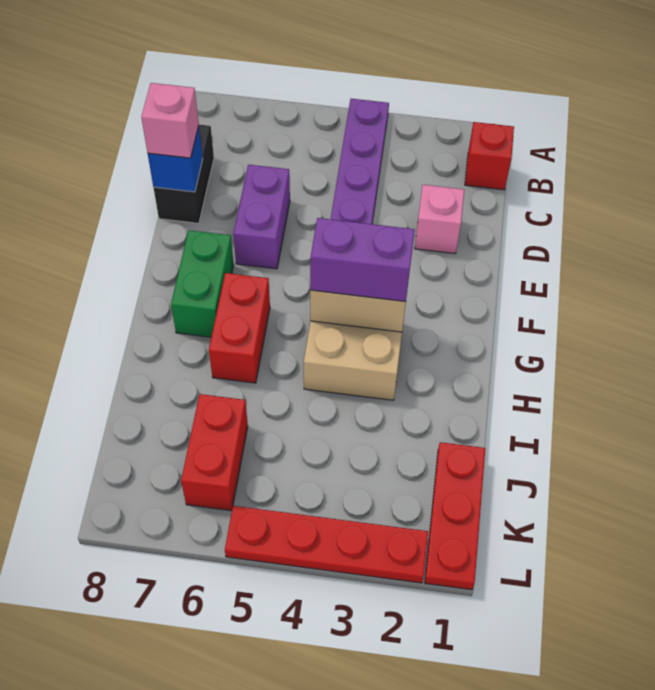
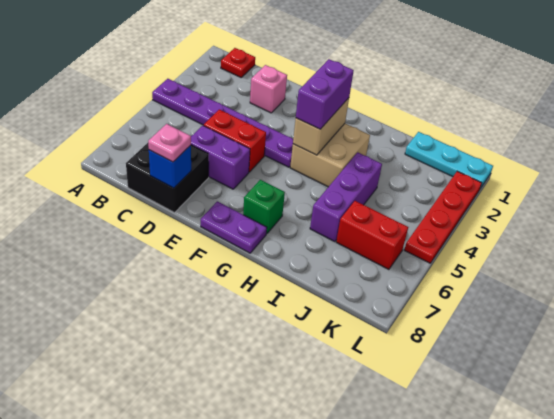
red brick B1 level 1 -> red plate B1 level 1
black brick C8:D8 level 1 -> black brick C7:D8 level 1
pink brick D8 level 3 -> pink plate D8 level 3
green brick F7:G7 level 1 -> green brick G7 level 1
none -> purple plate F8:G8 level 1
red brick G6:H6 level 1 -> red brick D5:E5 level 1
none -> purple brick I4:I6 level 1
red plate J1:L1 level 1 -> cyan plate J1:L1 level 1

